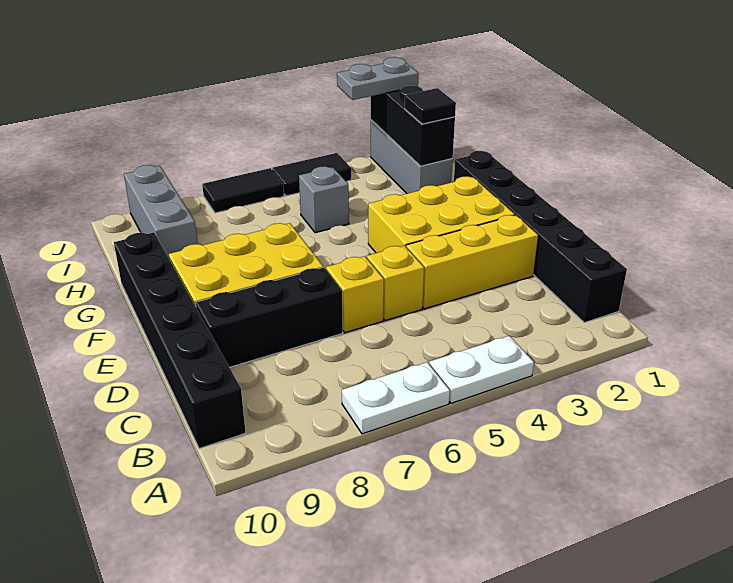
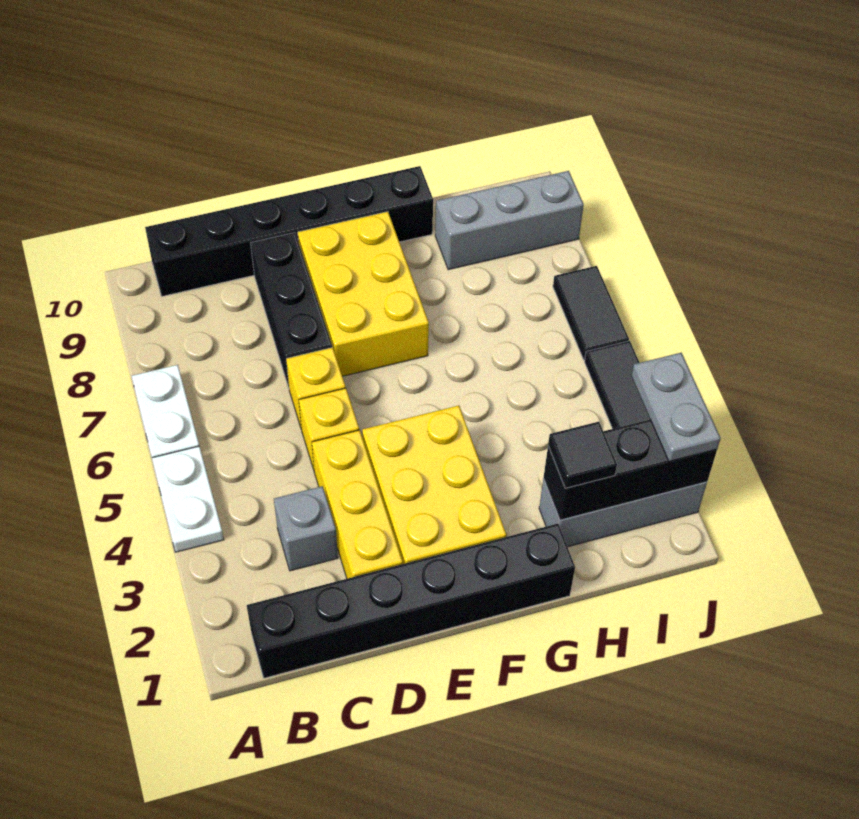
grey brick H5 level 1 -> grey brick C3 level 1

